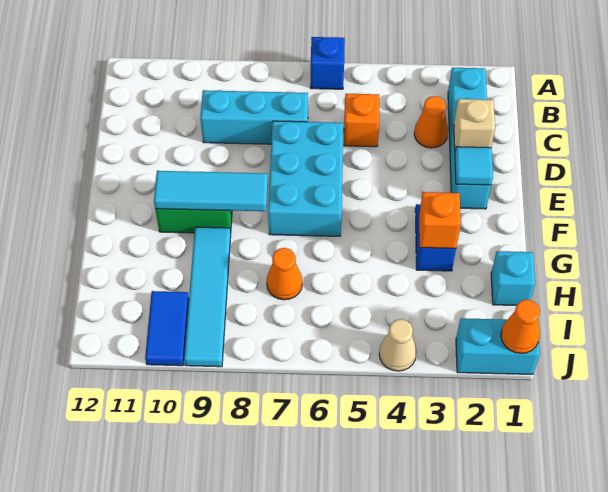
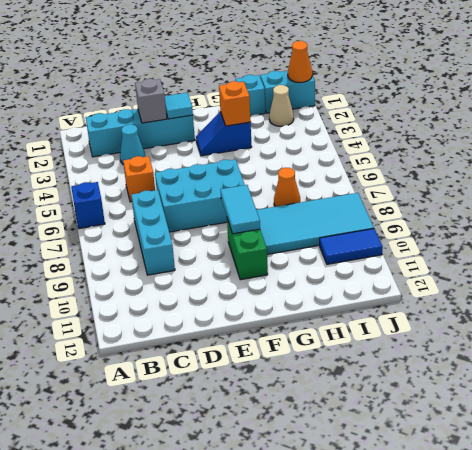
orange cone C3 level 1 -> cyan cone C3 level 1
tan brick D2 level 2 -> grey brick D2 level 2
cyan tile F8:F10 level 2 -> cyan tile F8:F9 level 2
cyan tile G9:J9 level 1 -> cyan tile G8:J9 level 1
cyan brick J1:J2 level 1 -> cyan brick I1:J1 level 1
tan cone J4 level 1 -> tan cone I2 level 1

